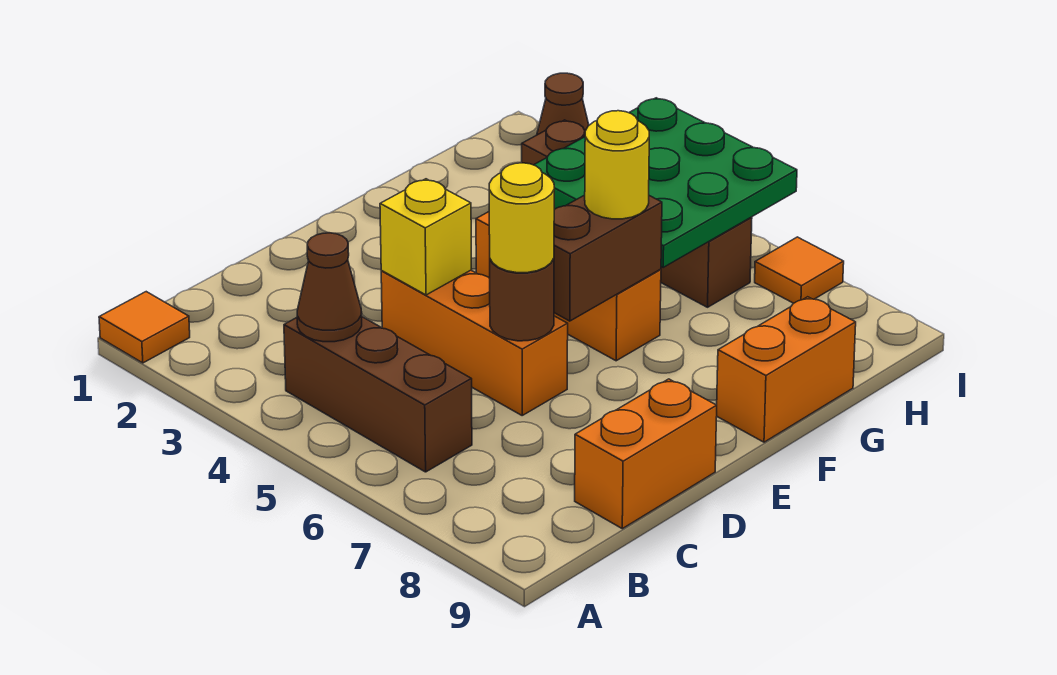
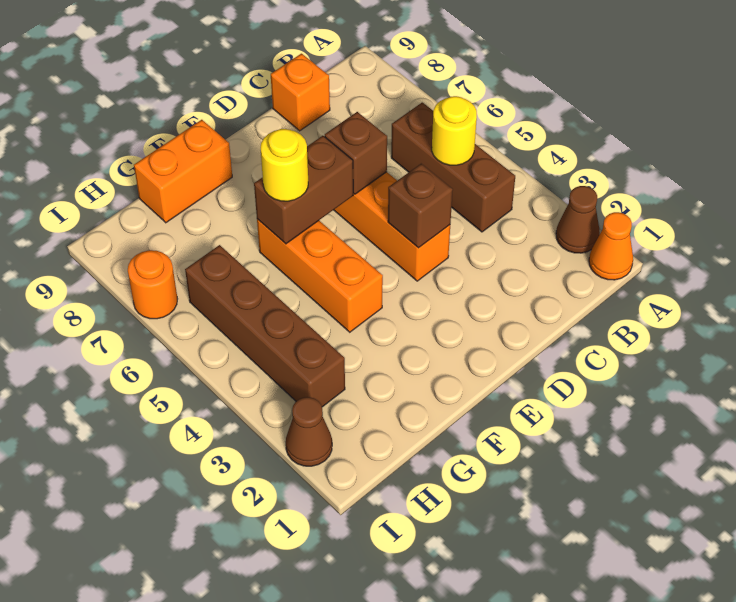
orange tile A1 level 1 -> orange cone A1 level 1
brown cone B4 level 2 -> brown cone A2 level 1
orange brick C9:D9 level 1 -> orange brick C9 level 1
yellow brick D4 level 2 -> brown brick D4 level 2
brown round brick D6 level 2 -> brown brick D6 level 2
yellow round brick D6 level 3 -> yellow round brick B5 level 2
green plate G4:I6 level 2 -> none
orange tile I7 level 1 -> orange round brick I7 level 1

